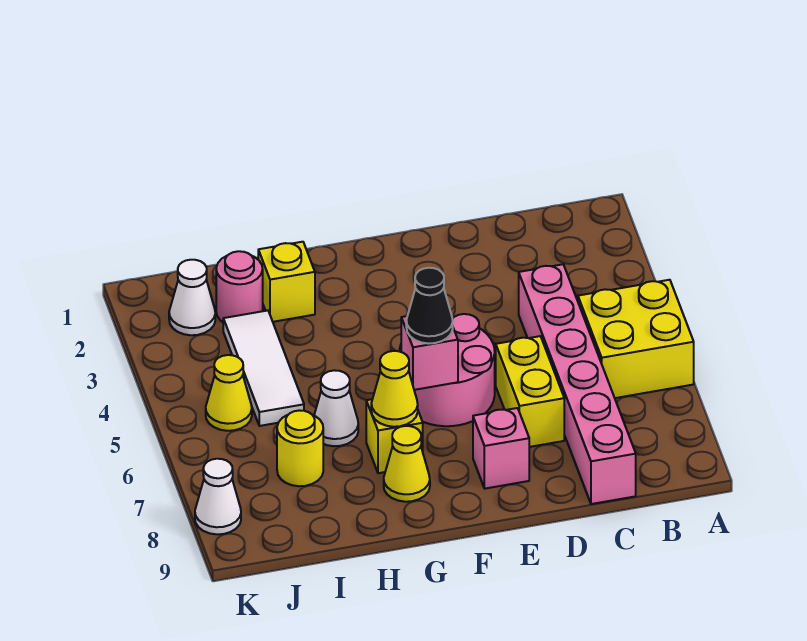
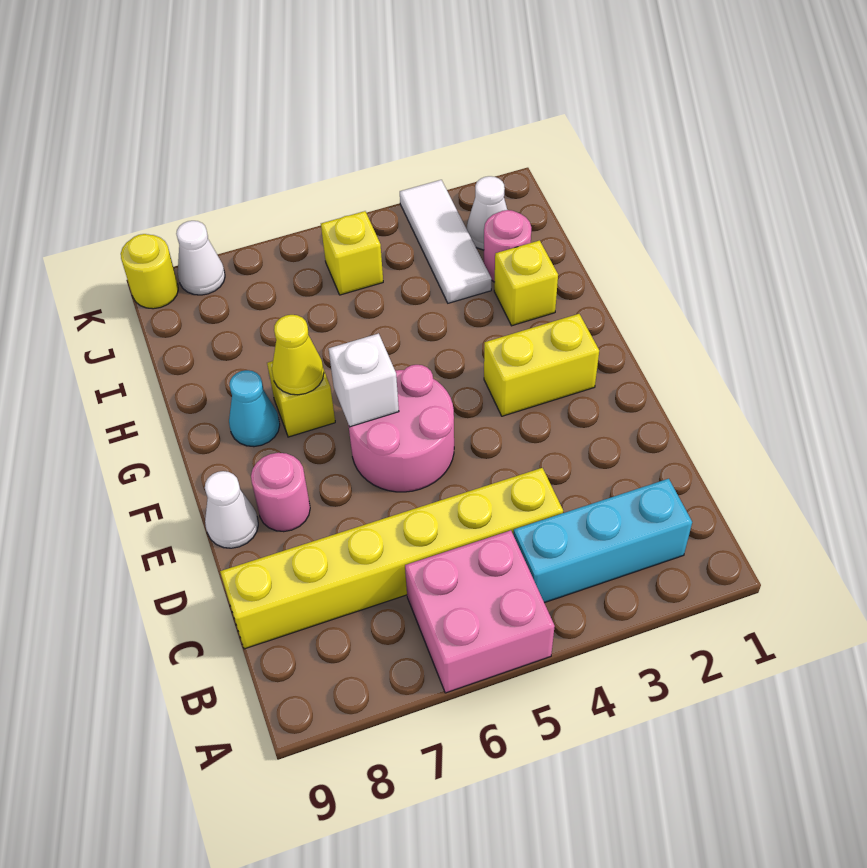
yellow brick A5:B6 level 1 -> pink brick A5:B6 level 1
none -> cyan brick B2:B4 level 1
pink brick C4:C9 level 1 -> yellow brick C4:C9 level 1
yellow brick D6:D7 level 1 -> yellow brick F2:F3 level 1
pink brick E8 level 1 -> pink round brick E8 level 1
pink brick F6 level 2 -> white brick F6 level 2
black cone F6 level 3 -> none
yellow cone G8 level 1 -> cyan cone G8 level 1
white cone H6 level 1 -> white cone E9 level 1
white tile I3:I5 level 1 -> white tile I3:K3 level 1
yellow round brick I7 level 1 -> yellow round brick K9 level 1
yellow cone J5 level 1 -> yellow brick J5 level 1

